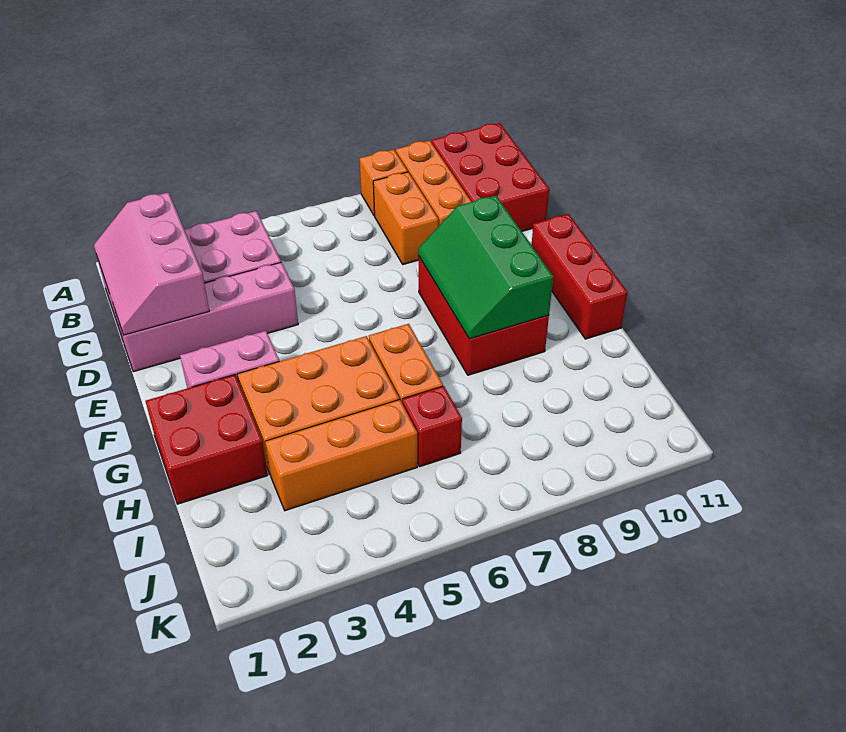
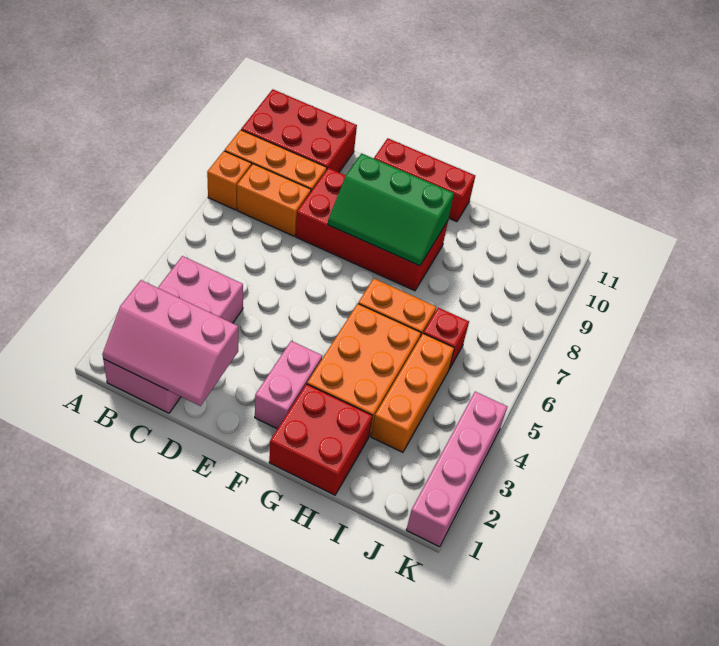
pink brick D1:D4 level 1 -> pink brick K1:K4 level 1
red brick E8:G9 level 1 -> red brick D8:G9 level 1

